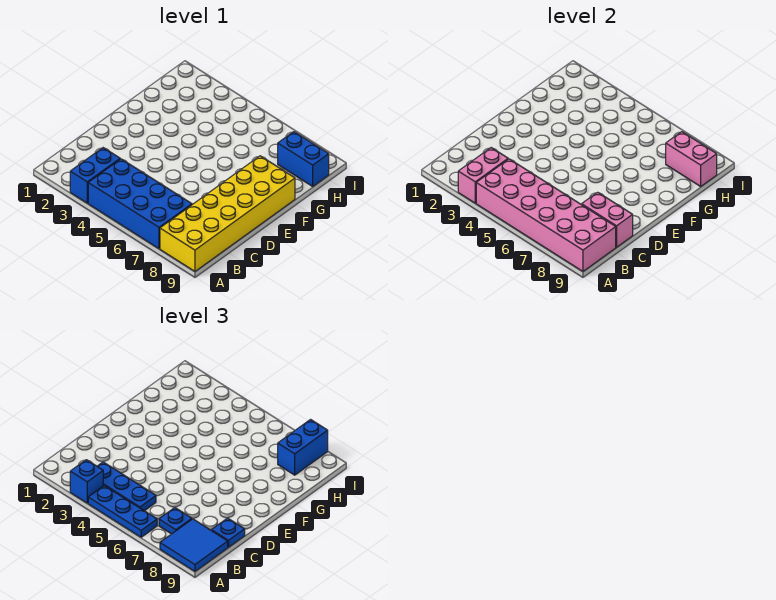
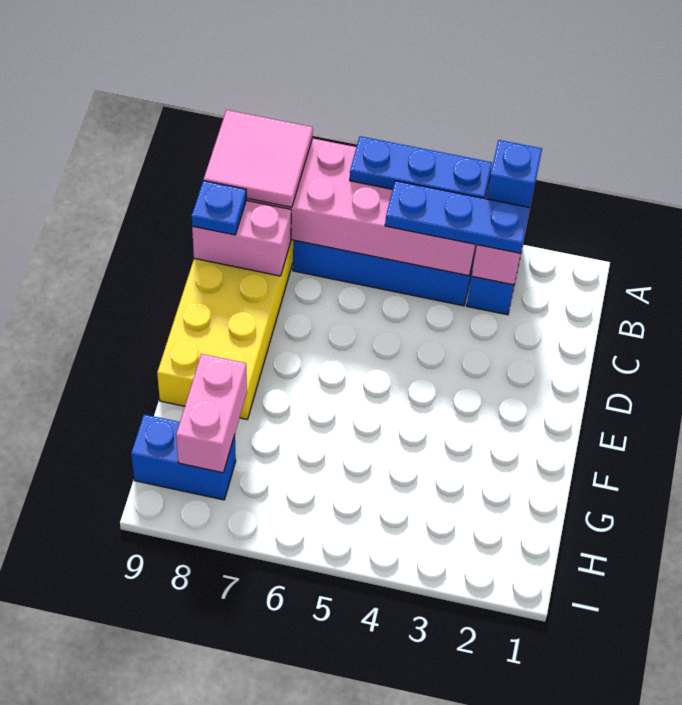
blue tile A8:B9 level 3 -> pink tile A8:B9 level 3
blue plate B7 level 3 -> none
pink brick H8:H9 level 2 -> pink brick G8:H8 level 2
blue brick H8:I8 level 3 -> none

